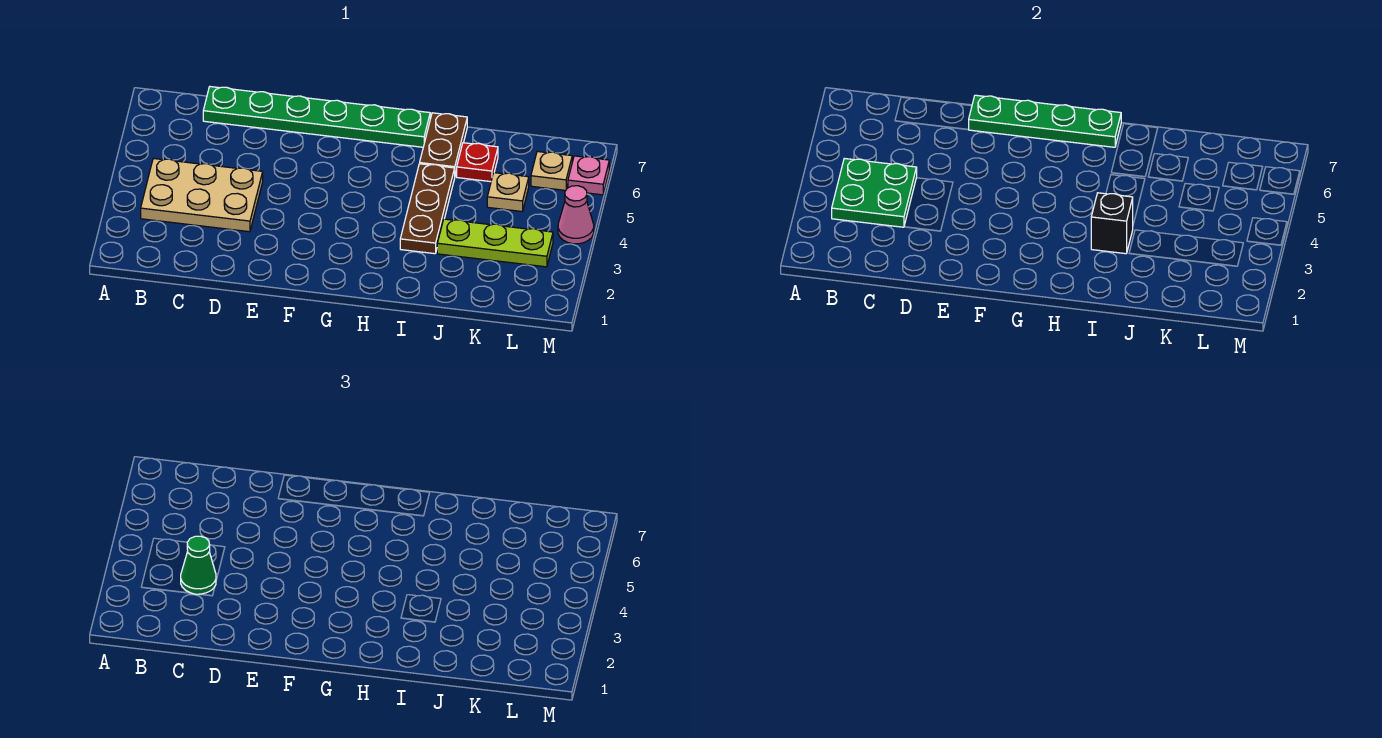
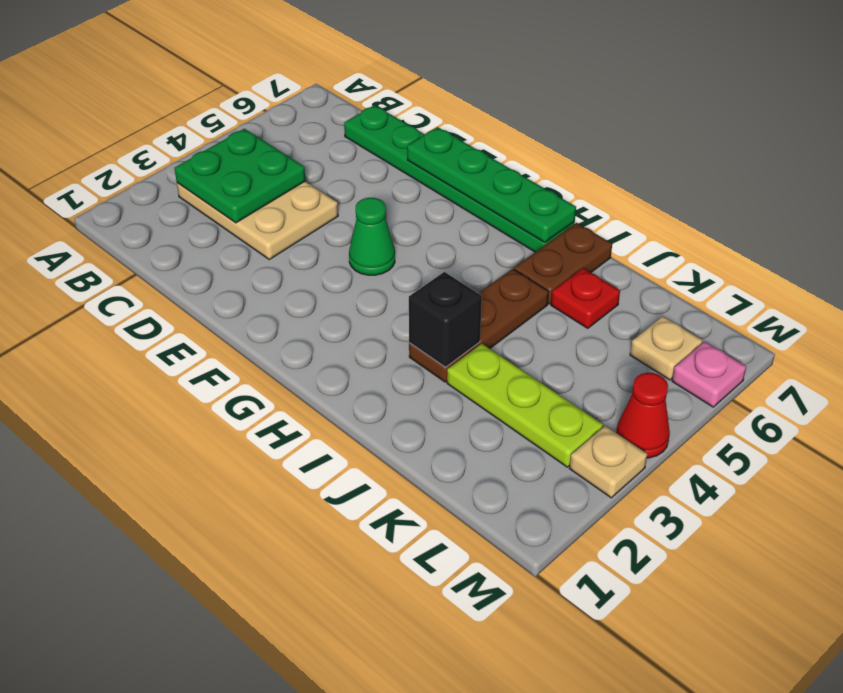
green cone C3 level 3 -> green cone F4 level 1
tan plate K5 level 1 -> tan plate M3 level 1
pink cone M4 level 1 -> red cone M4 level 1

